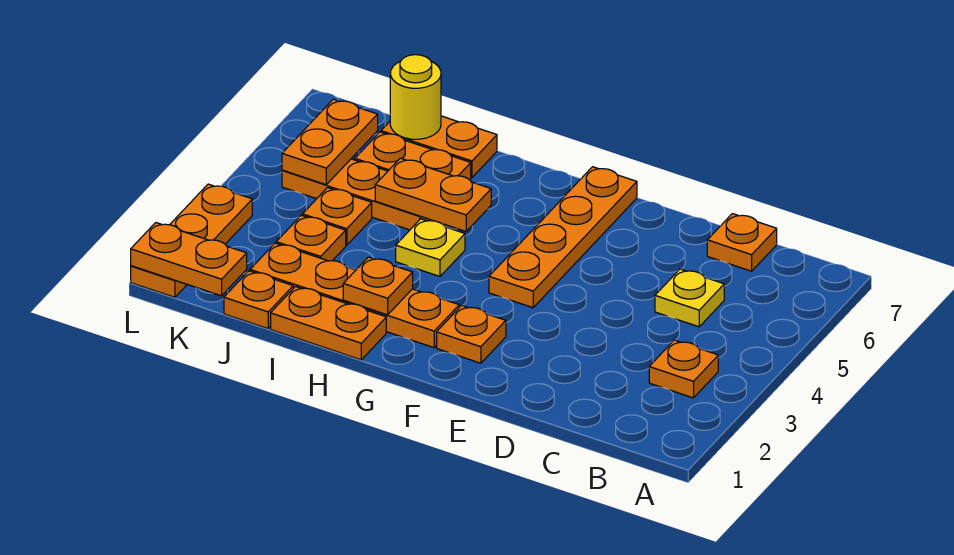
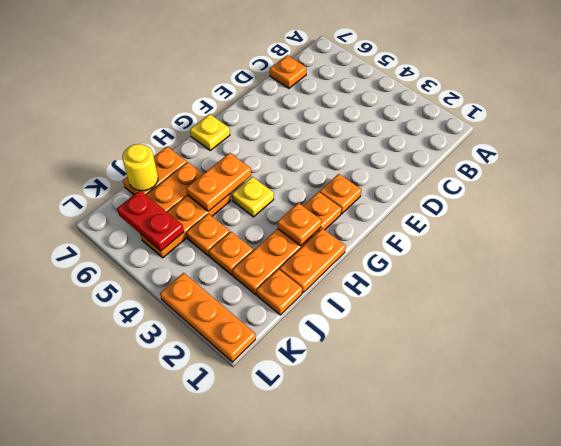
orange plate B3 level 1 -> none
yellow plate C5 level 1 -> yellow plate G7 level 1
orange plate F4:F7 level 1 -> none
orange plate K1:L1 level 2 -> none
orange plate K5:K6 level 2 -> red plate K5:K6 level 2

